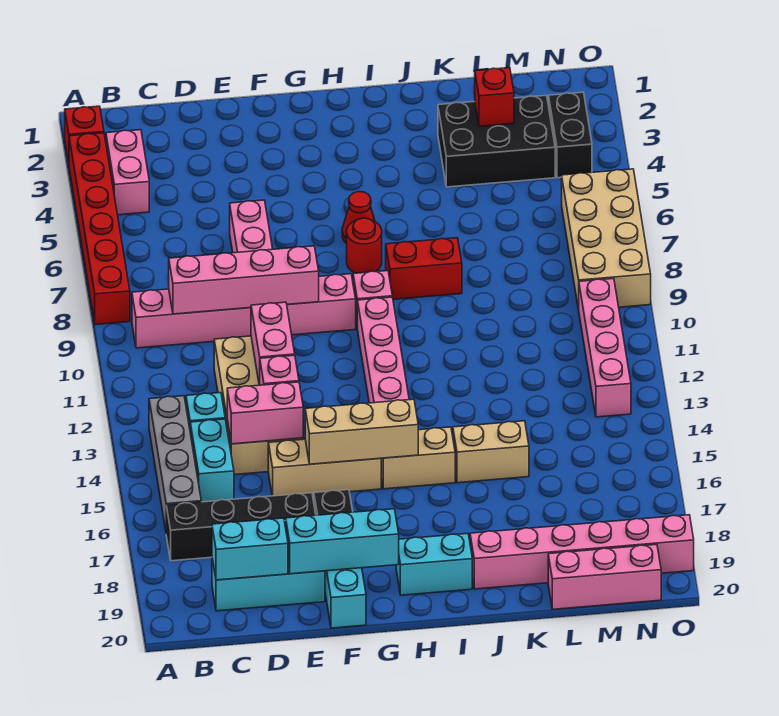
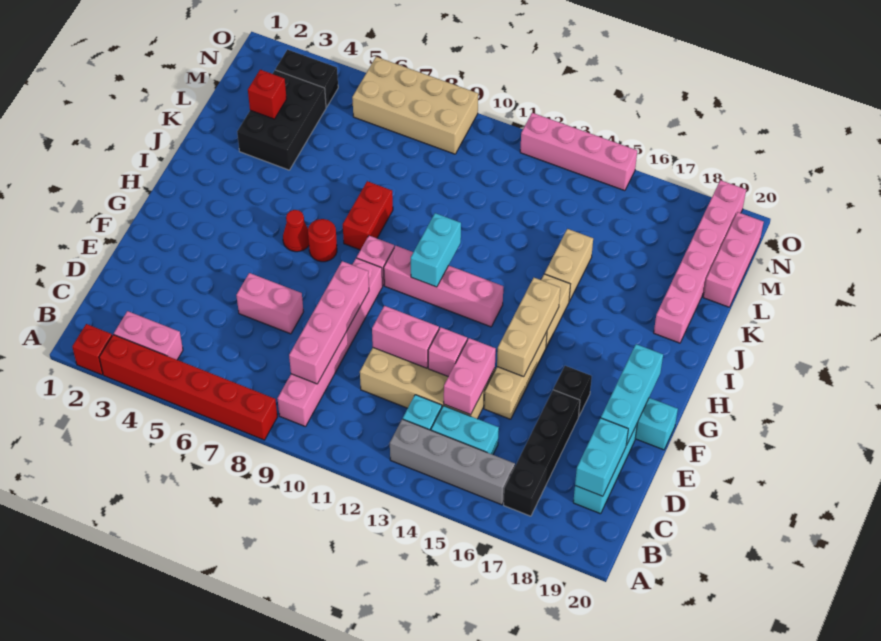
cyan brick H19:I19 level 1 -> cyan brick H11:I11 level 2
pink brick N10:N13 level 1 -> pink brick O12:O15 level 1

